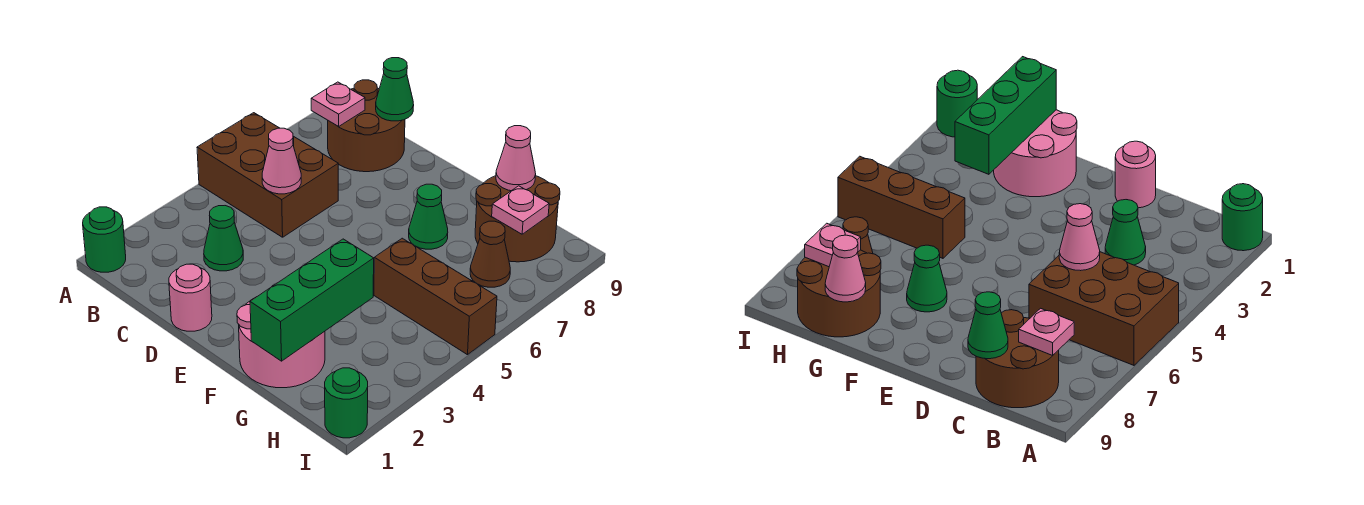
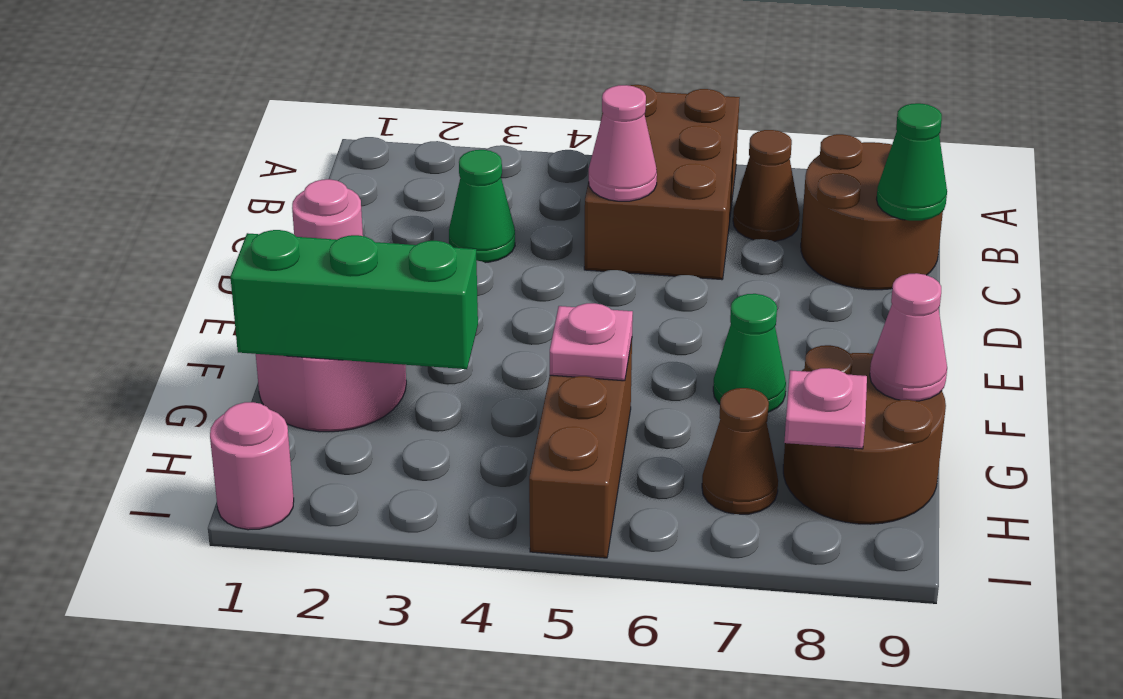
green round brick A1 level 1 -> none
none -> brown cone B7 level 1
pink plate B8 level 2 -> pink plate G5 level 2
green round brick I1 level 1 -> pink round brick I1 level 1

